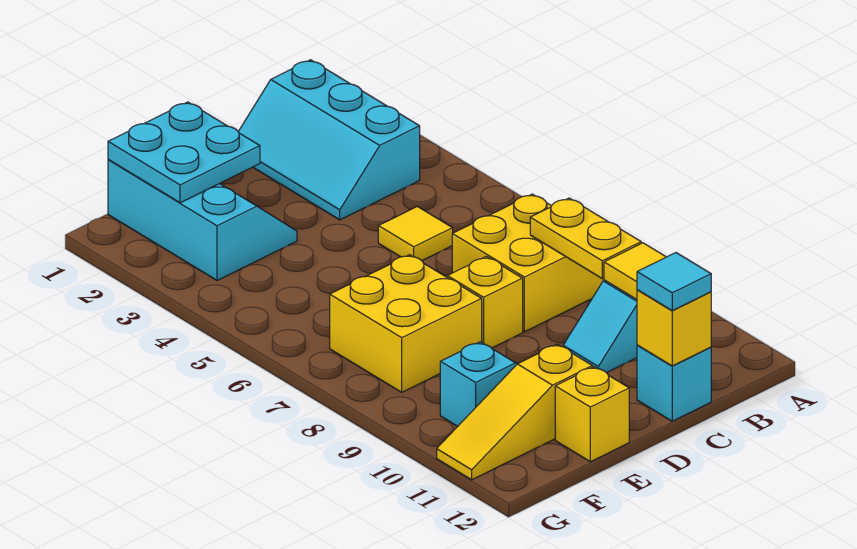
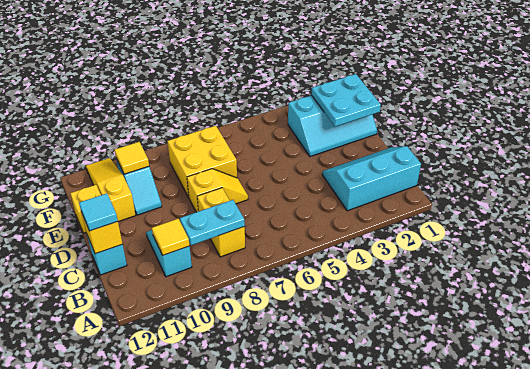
yellow brick B7:C8 level 1 -> yellow brick B8:C8 level 1
yellow plate B8:B9 level 2 -> cyan plate B8:B9 level 2
yellow tile C5 level 1 -> yellow tile F10 level 2

